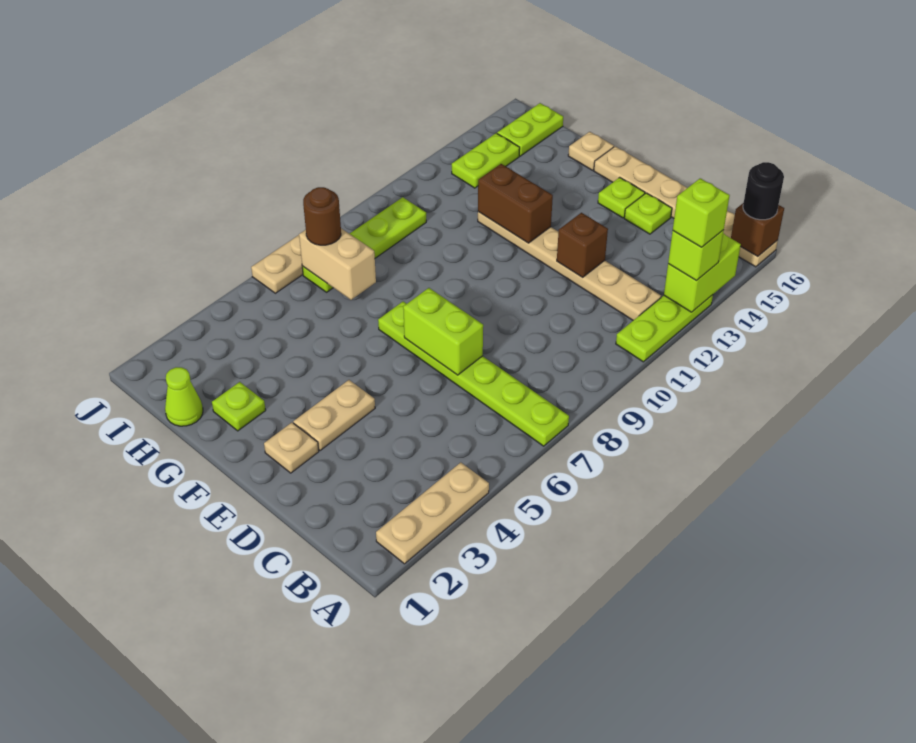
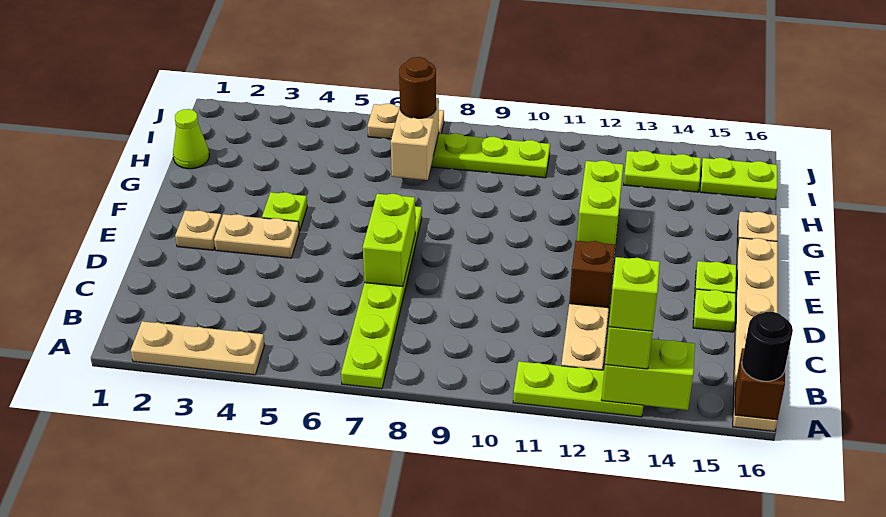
brown brick F12:G12 level 2 -> lime brick F12:G12 level 2
lime plate G2 level 1 -> lime plate F4 level 1

